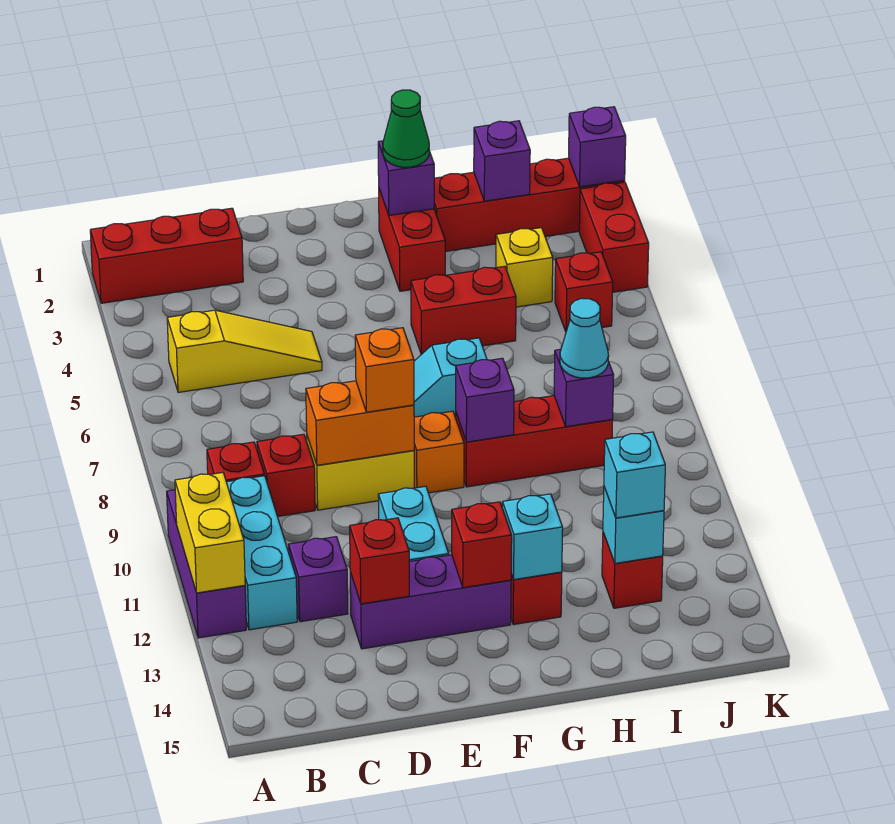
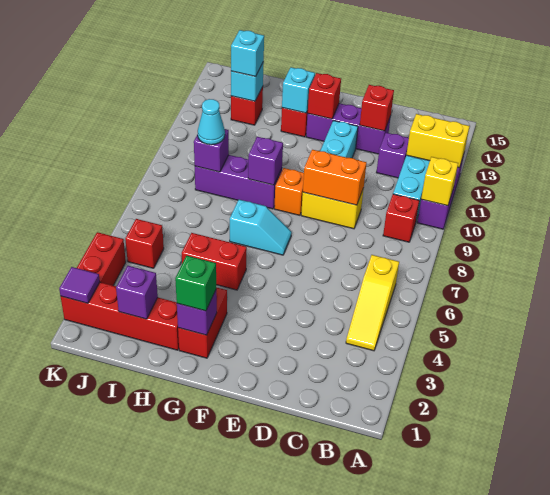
red brick A2:C2 level 1 -> none
yellow brick A11:A12 level 2 -> yellow brick A12:B12 level 2
yellow slope B5:D5 level 1 top B -> yellow slope B4:B6 level 1 top 6
red brick C9 level 1 -> none
orange brick E9 level 3 -> none
green cone G2 level 3 -> green brick G2 level 3
red brick G9:I9 level 1 -> purple brick G9:I9 level 1
yellow brick I4 level 1 -> yellow brick A10 level 2
purple brick K2 level 2 -> purple tile K2 level 2

